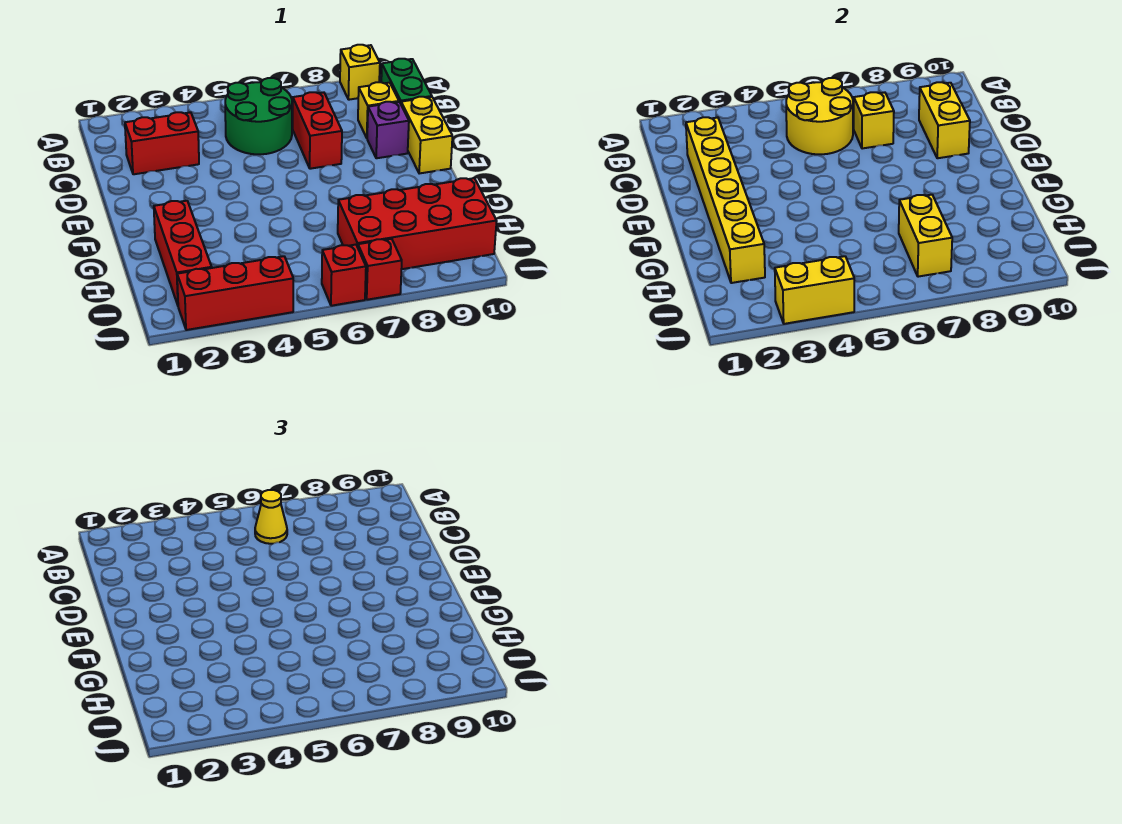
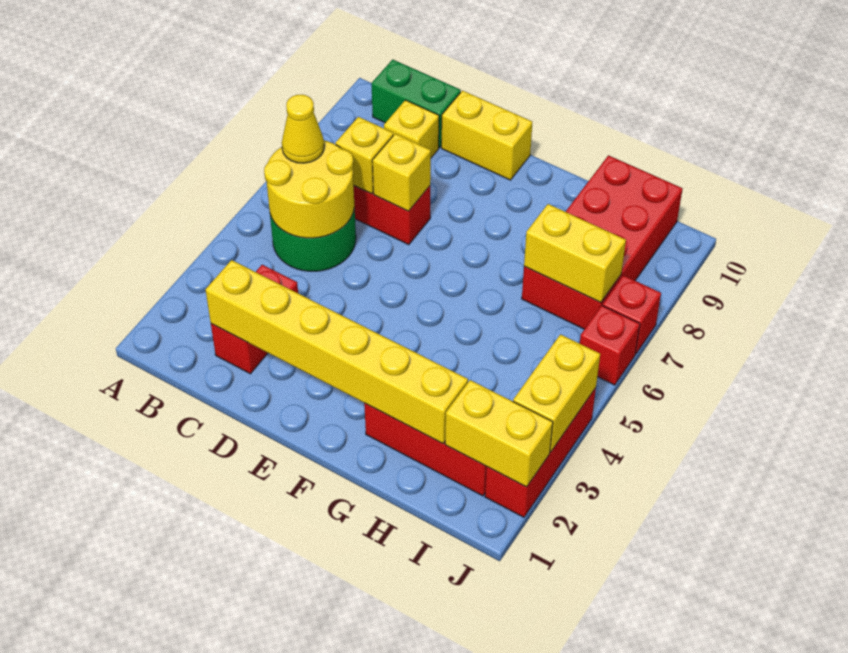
yellow brick A9 level 1 -> yellow brick D7 level 2
yellow brick C9:D9 level 2 -> yellow brick I2:J2 level 2
purple brick D9 level 1 -> none

